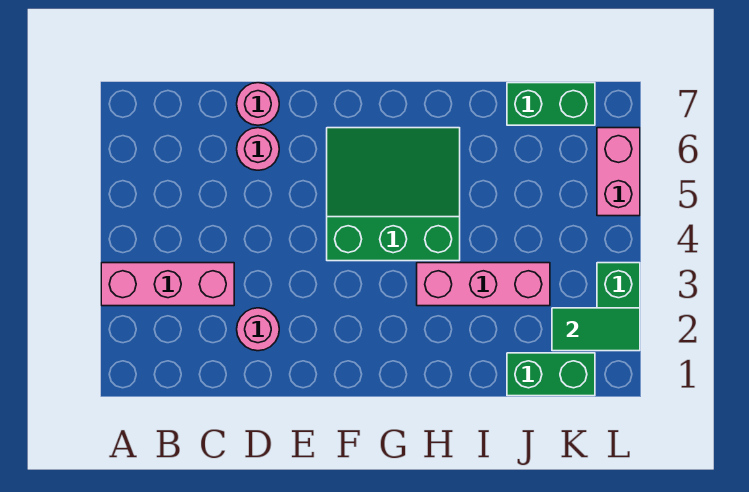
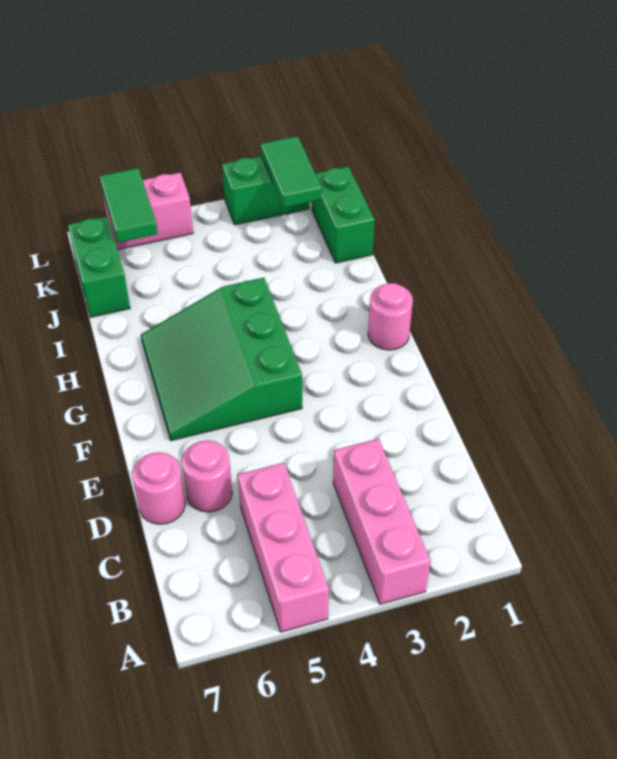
pink round brick D2 level 1 -> pink round brick G1 level 1
pink brick H3:J3 level 1 -> pink brick A5:C5 level 1
none -> green tile K6:L6 level 2

